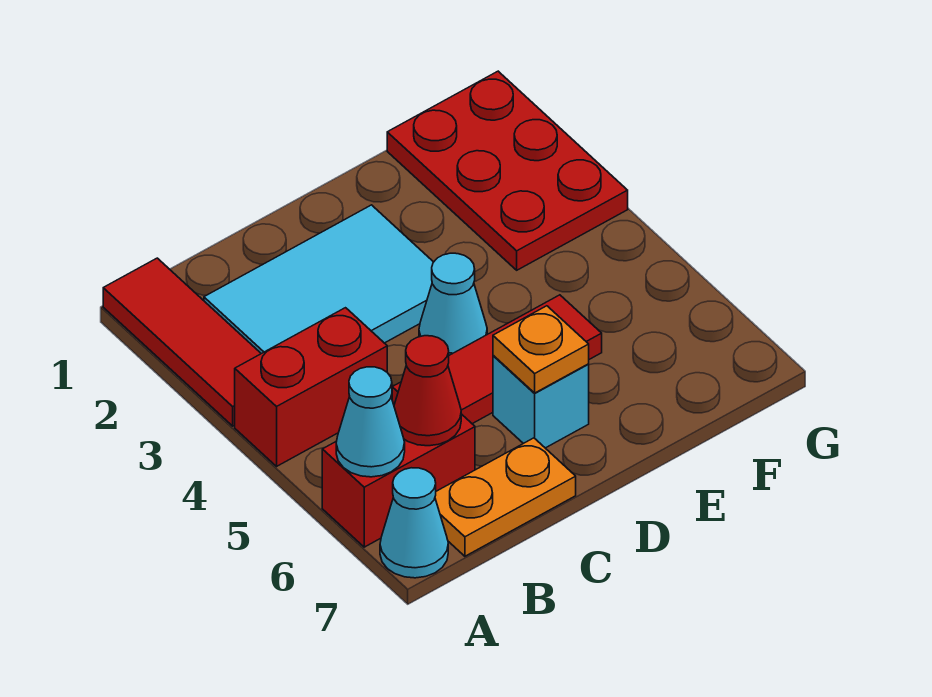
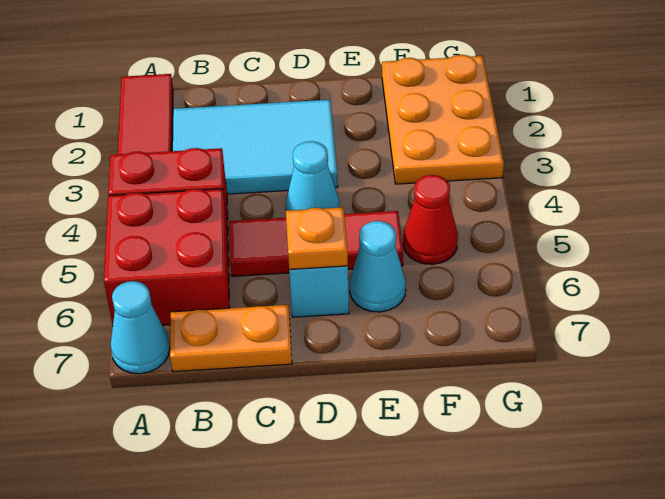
red brick A6:B6 level 1 -> red brick A5:B6 level 1
cyan cone A6 level 2 -> cyan cone E6 level 1
red cone B6 level 2 -> red cone F5 level 1
red plate F1:G3 level 1 -> orange plate F1:G3 level 1

